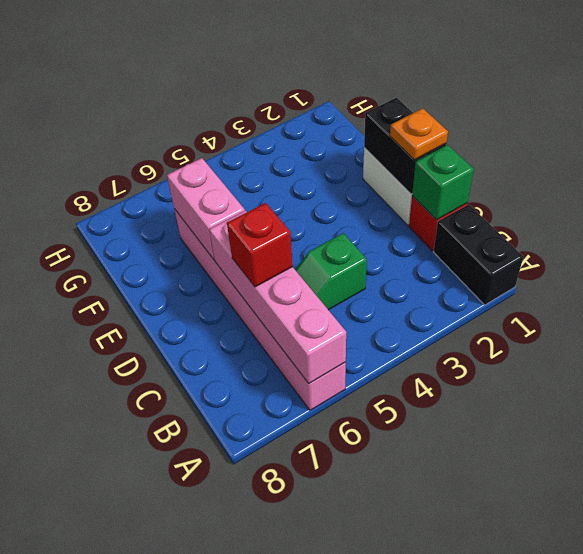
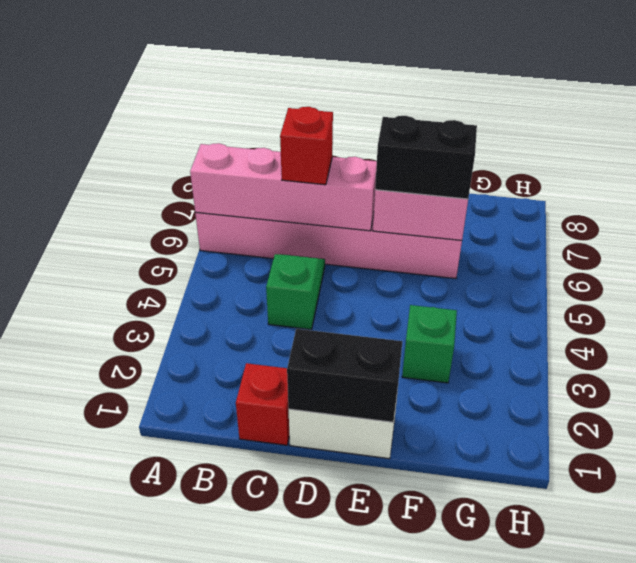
black brick A1:B1 level 1 -> black brick E6:F6 level 3
green brick C1 level 2 -> green brick F3 level 1
orange plate D1 level 3 -> none

